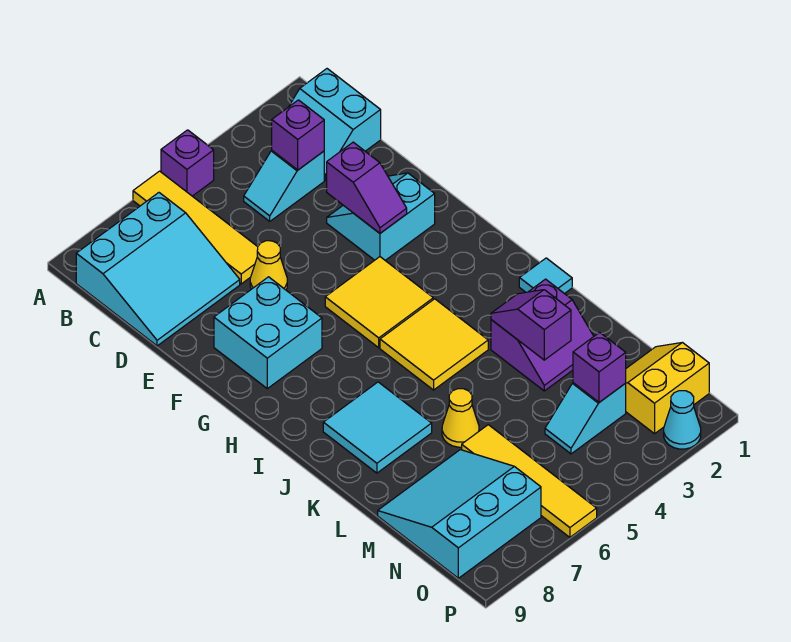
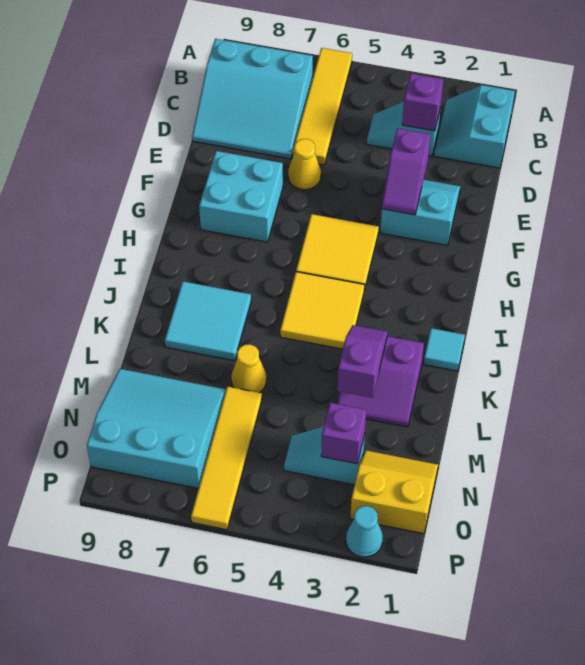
purple brick A5 level 1 -> none

